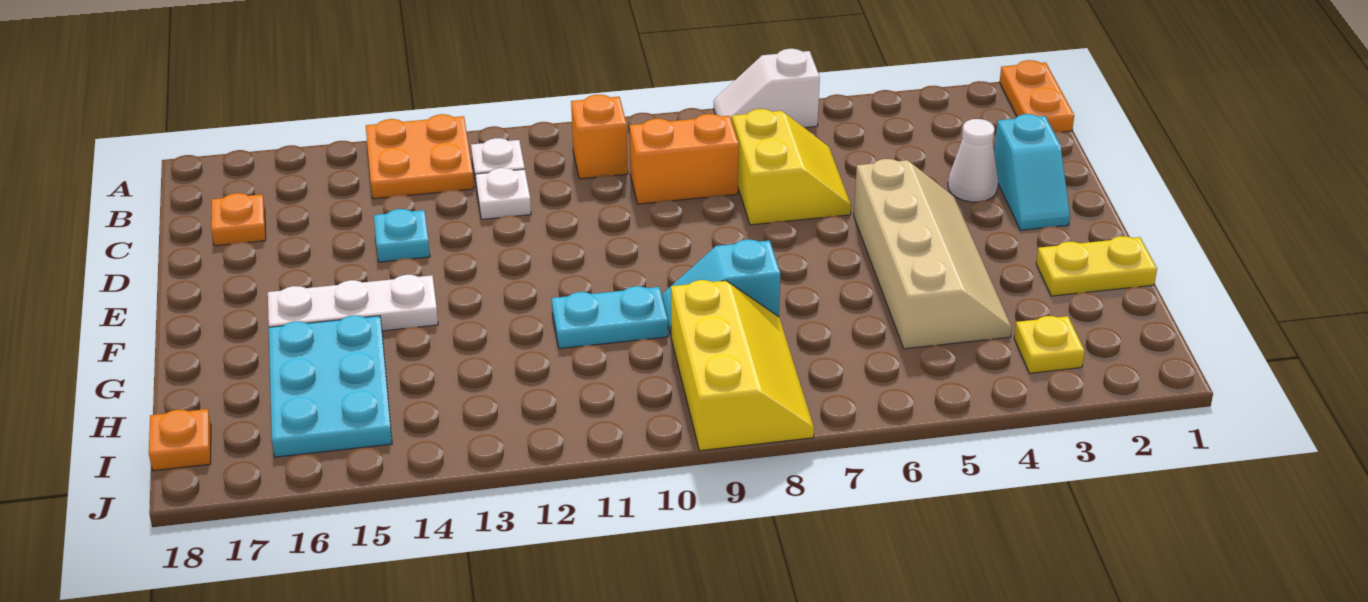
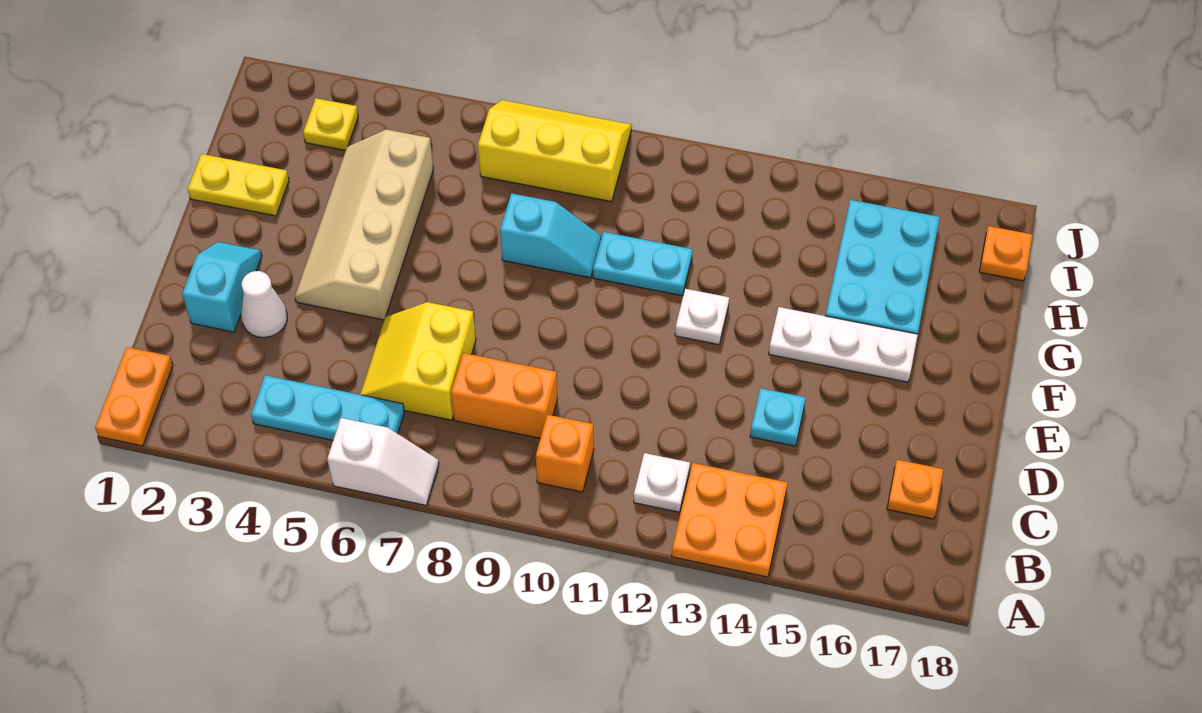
none -> cyan plate B4:B6 level 1
white plate C12 level 1 -> white plate F12 level 1
yellow slope H8:J9 level 1 top 9 -> yellow slope I7:J9 level 1 top I

